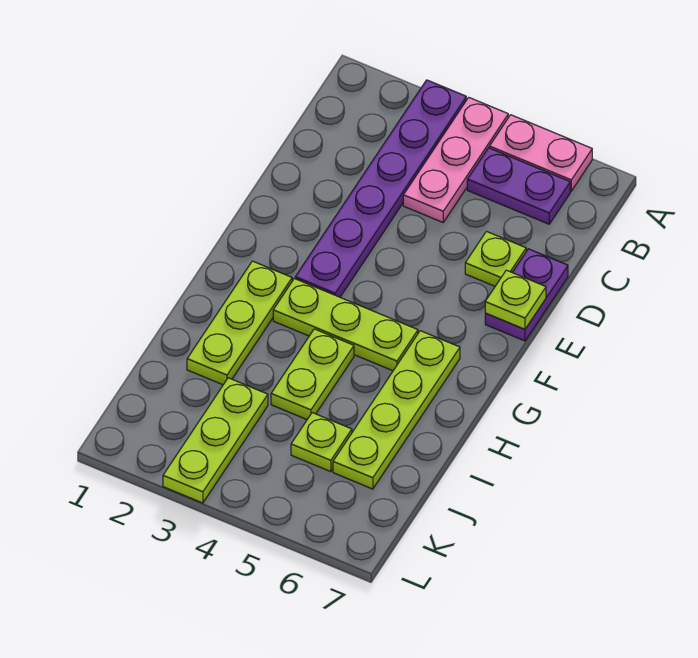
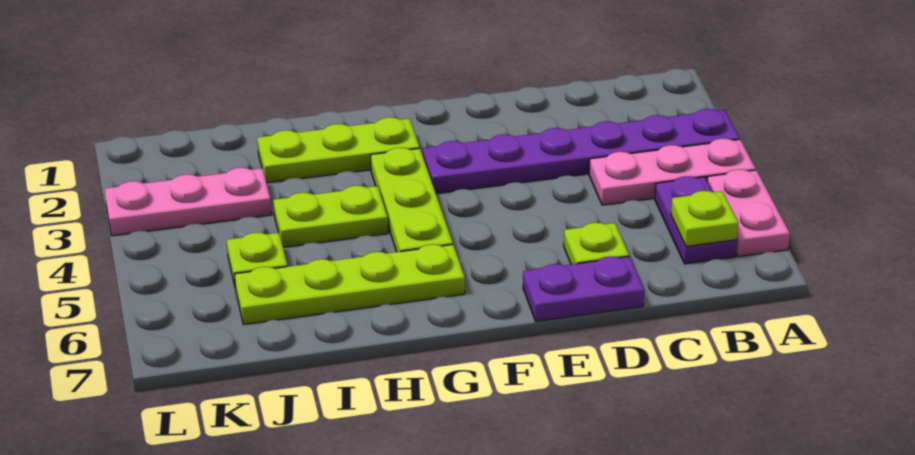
lime plate E7 level 2 -> lime plate B6 level 2
lime plate J3:L3 level 1 -> pink plate J3:L3 level 1

